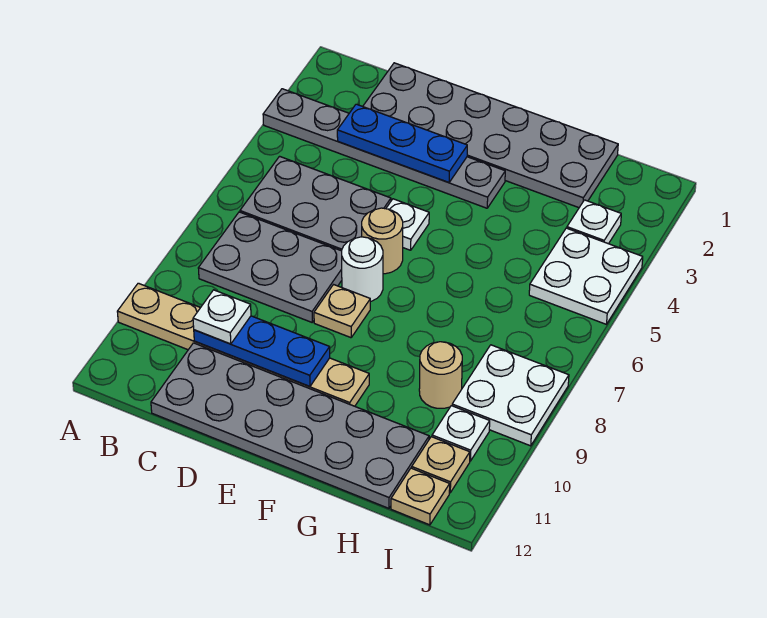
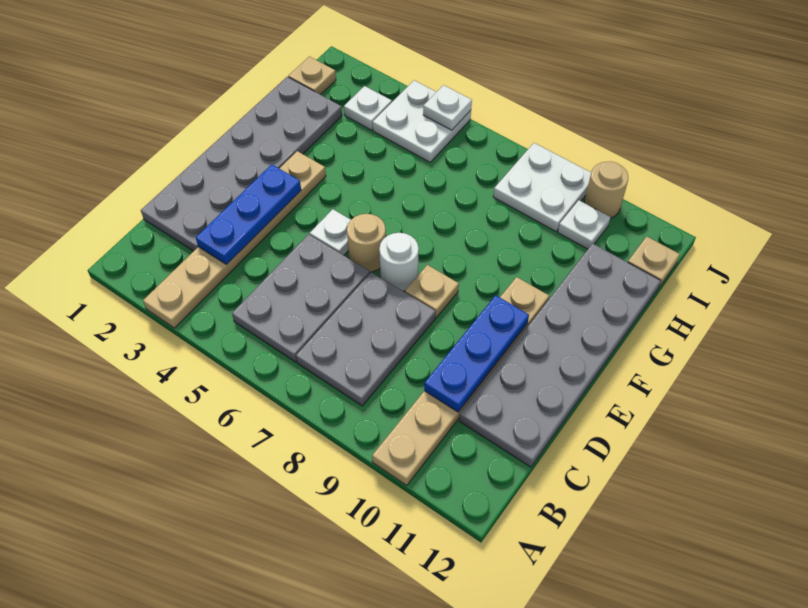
grey plate A3:F3 level 1 -> tan plate A3:F3 level 1
white plate C10 level 3 -> white plate J5 level 2
tan round brick H9 level 1 -> tan round brick J10 level 1
tan plate I11 level 1 -> tan plate I1 level 1

